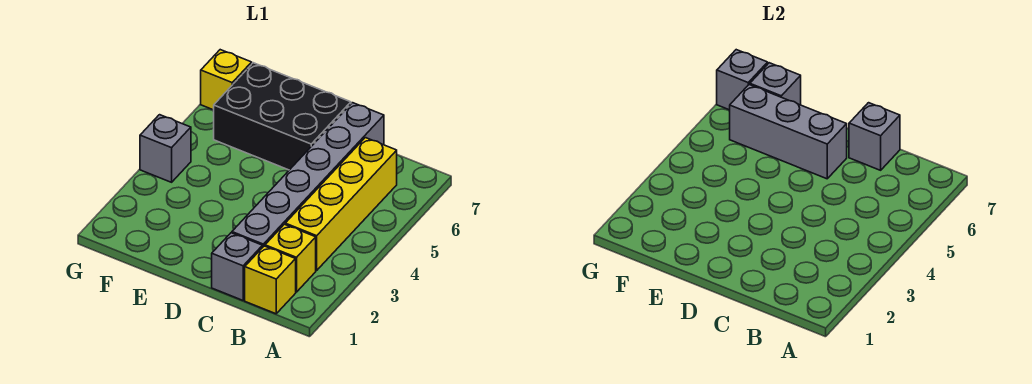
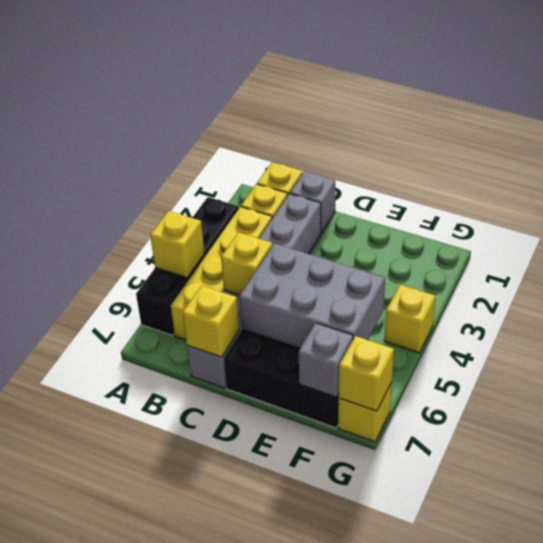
none -> black brick A3:A6 level 1
none -> yellow brick A5 level 2
none -> yellow brick C5 level 2
grey brick C7 level 2 -> yellow brick C7 level 2
grey brick D6:F6 level 2 -> grey brick D5:F6 level 2
grey brick G4 level 1 -> yellow brick G4 level 1
grey brick G7 level 2 -> yellow brick G7 level 2

